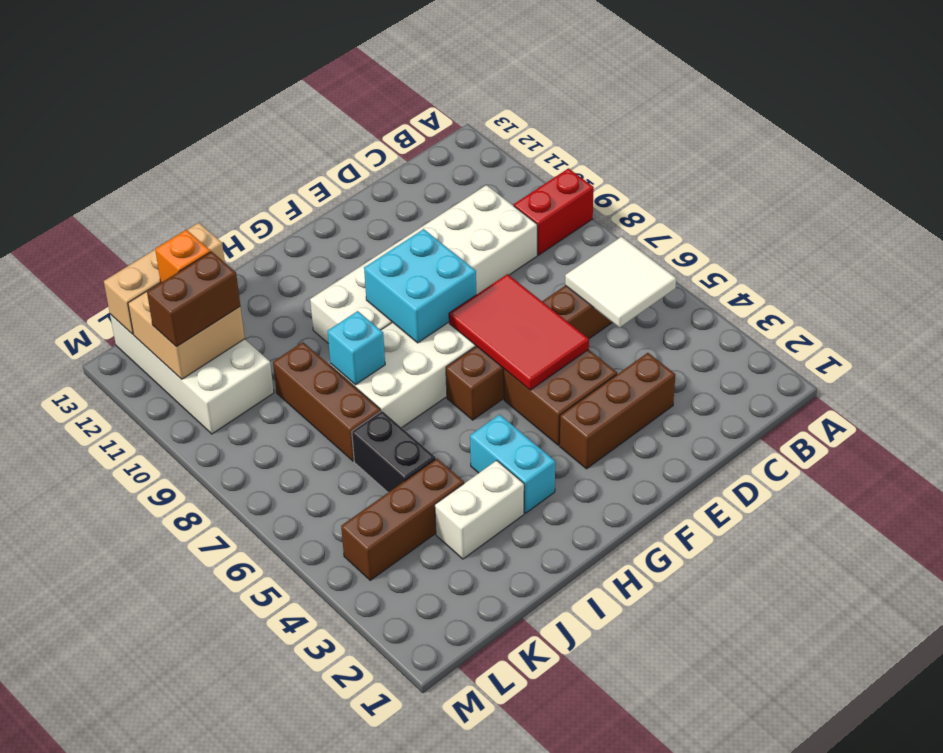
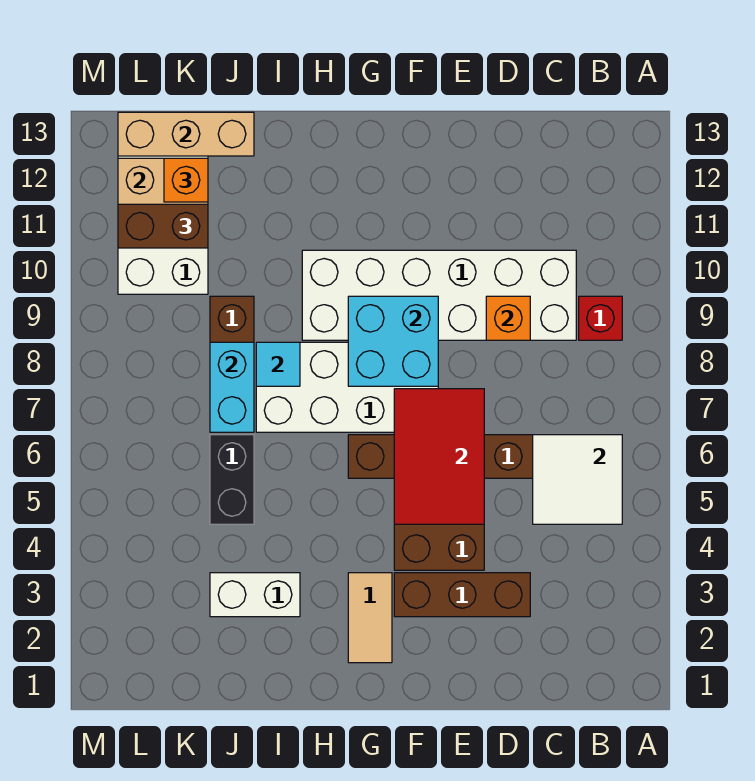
red brick A9:B9 level 1 -> red brick B9 level 1
none -> orange brick D9 level 2
none -> tan tile G2:G3 level 1
cyan brick H3:H4 level 1 -> cyan brick J7:J8 level 2
cyan brick I8 level 2 -> cyan tile I8 level 2
brown brick J4:L4 level 1 -> none

